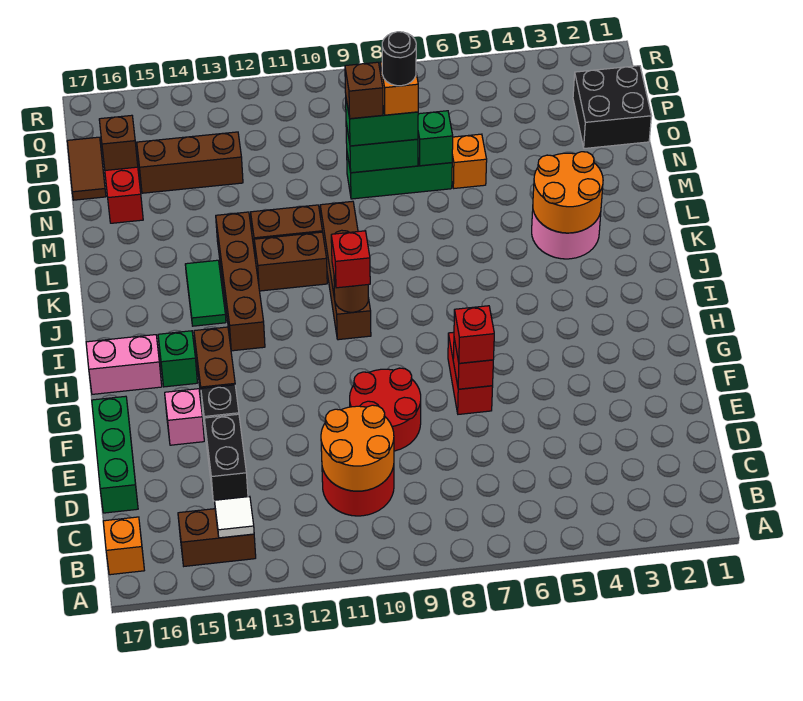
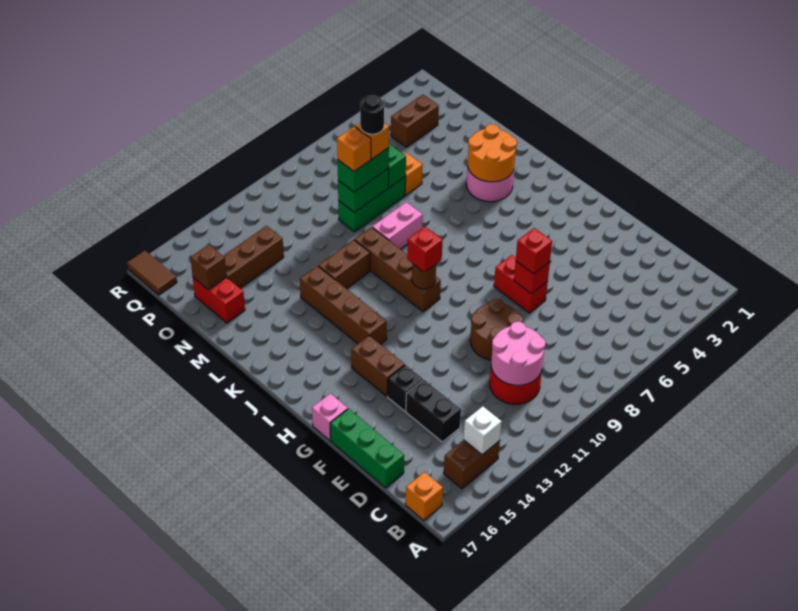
white tile B14 level 2 -> white brick B14 level 2
orange round brick C10:D11 level 2 -> pink round brick C10:D11 level 2
red round brick E9:F10 level 1 -> brown round brick E9:F10 level 1
pink brick F15 level 1 -> pink brick G17 level 1
green brick H15 level 1 -> none
pink brick H16:H17 level 1 -> pink brick L8:L9 level 1
green tile J14:K14 level 1 -> none
brown brick K11:K12 level 1 -> brown brick P3:P4 level 1
brown brick N9 level 4 -> orange brick N9 level 4
black brick O1:P2 level 1 -> none
brown tile O17:P17 level 1 -> brown tile Q17:R17 level 1

